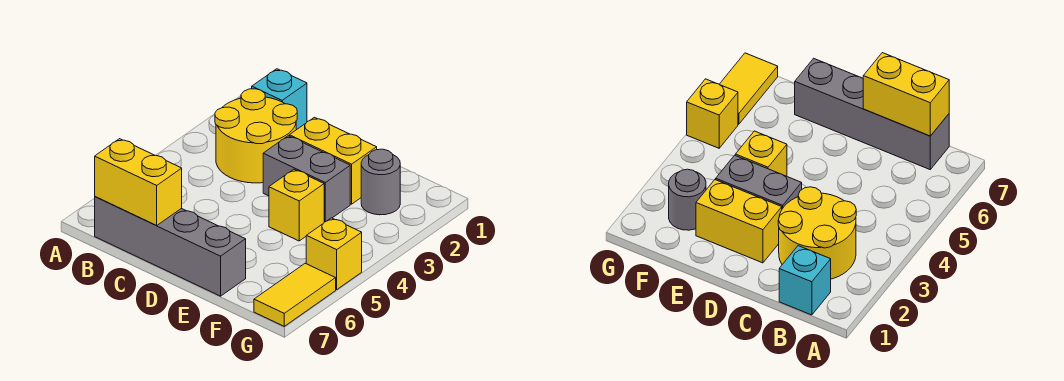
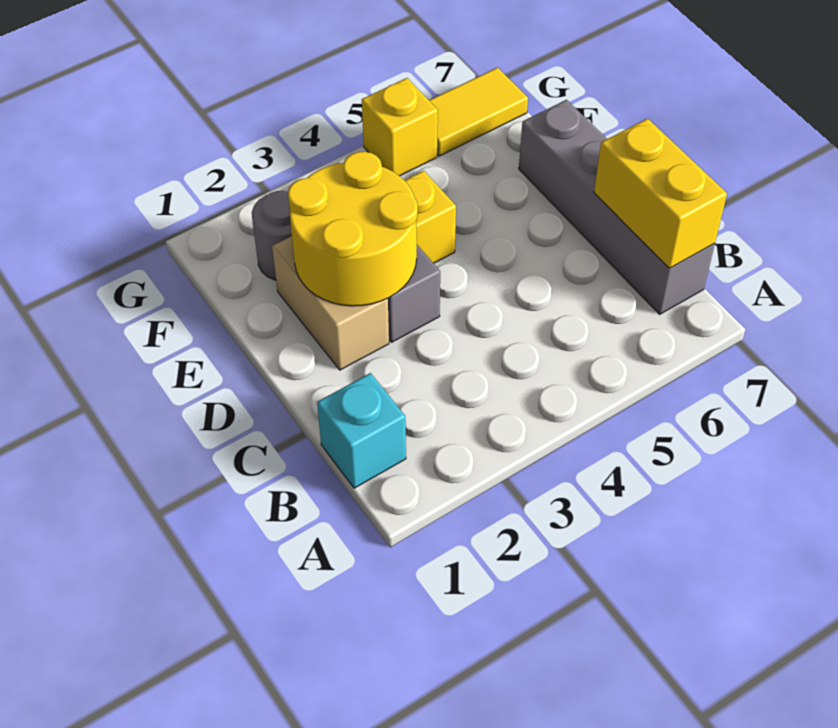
yellow round brick B2:C3 level 1 -> yellow round brick D2:E3 level 2
yellow brick D2:E2 level 1 -> tan brick D2:E2 level 1

